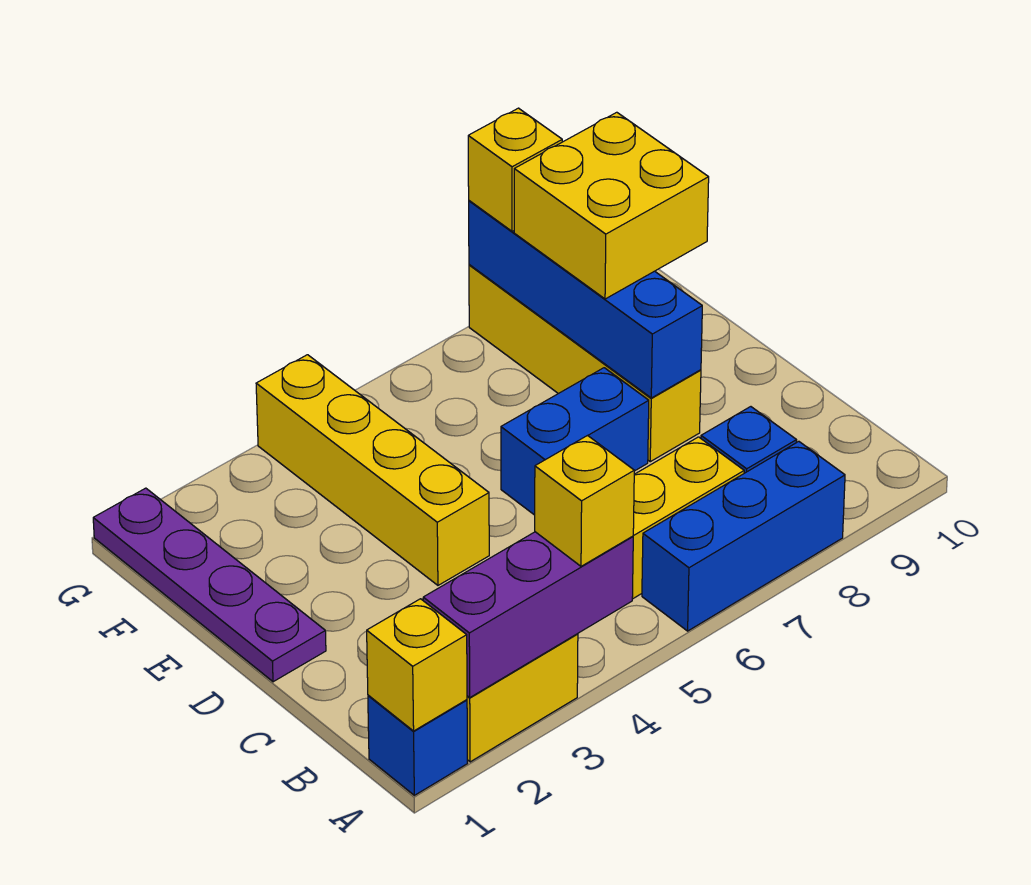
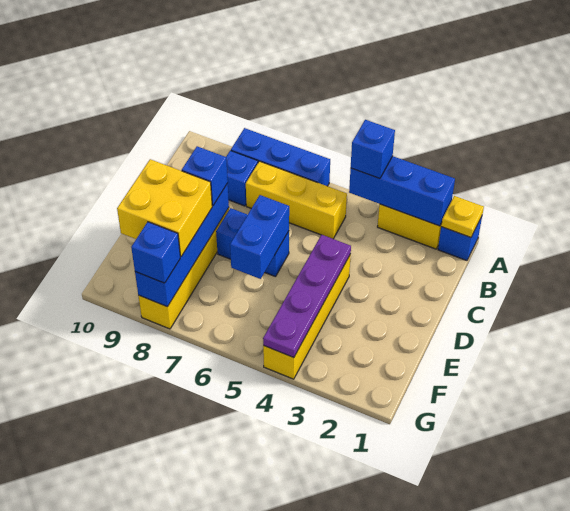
yellow brick A1 level 2 -> yellow plate A1 level 2
purple brick A2:A4 level 2 -> blue brick A2:A4 level 2
yellow brick A4 level 3 -> blue brick A4 level 3
purple plate D1:G1 level 1 -> purple plate D4:G4 level 2
none -> blue brick D6:E6 level 2
none -> blue brick D8 level 3
yellow brick G8 level 3 -> blue brick G8 level 3

